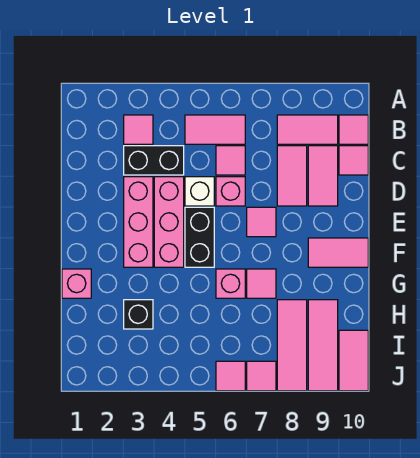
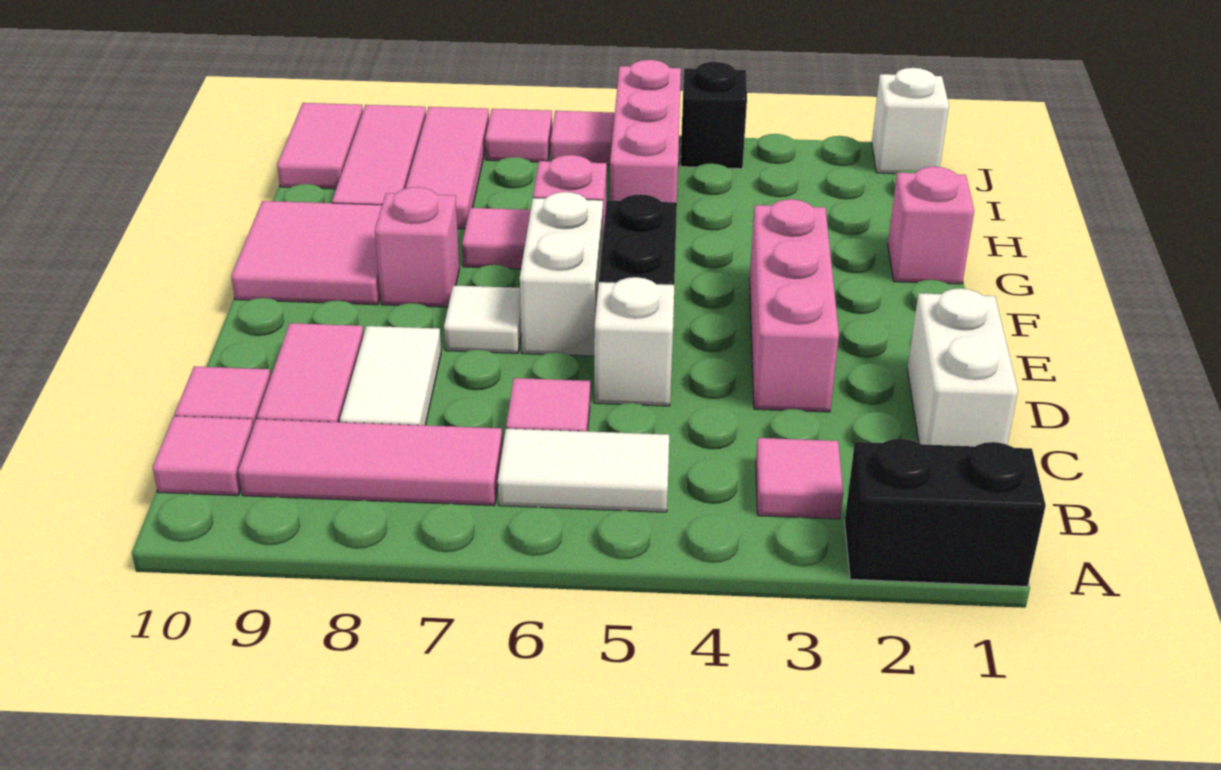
pink tile B5:B6 level 1 -> white tile B5:B6 level 1
pink tile B8:B9 level 1 -> pink tile B7:B9 level 1
none -> white brick C1:D1 level 1
black brick C3:C4 level 1 -> black brick A1:A2 level 1
pink tile C8:D8 level 1 -> white tile C8:D8 level 1
pink brick D4:F4 level 1 -> pink brick H5:J5 level 1
pink brick D6 level 1 -> pink brick F8 level 1
none -> white brick E6:F6 level 1
pink tile E7 level 1 -> white tile E7 level 1
pink tile F9:F10 level 1 -> pink tile F9:G10 level 1
black brick H3 level 1 -> black brick J4 level 1
none -> white brick J1 level 1

